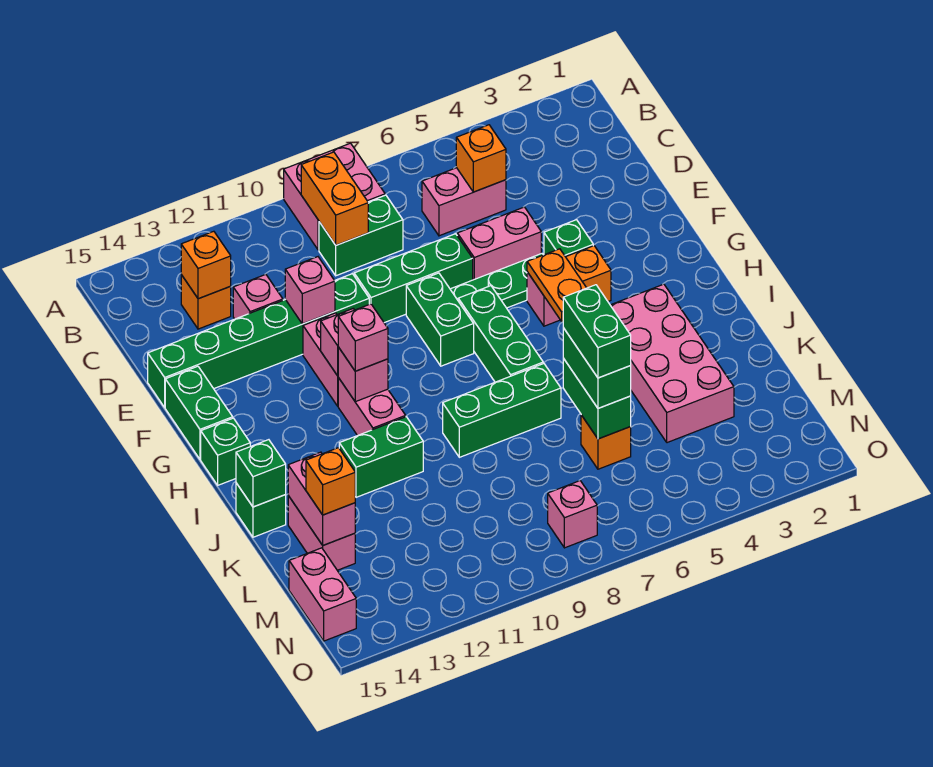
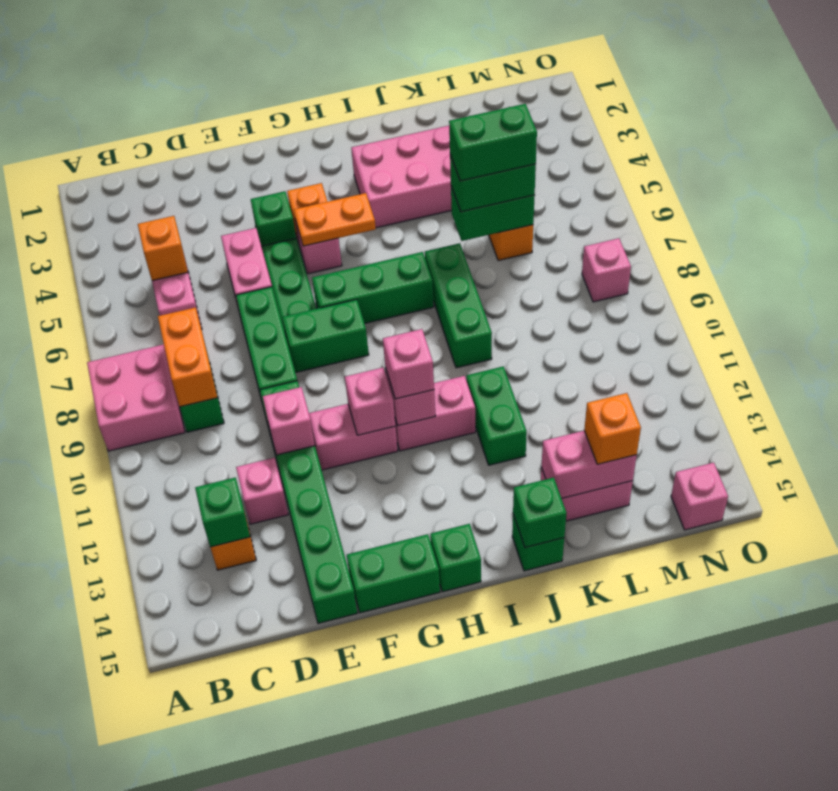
orange brick B9:C9 level 2 -> orange brick C8:C9 level 2
orange brick C13 level 2 -> green brick C13 level 2
pink brick M15:N15 level 1 -> pink brick N15 level 1

